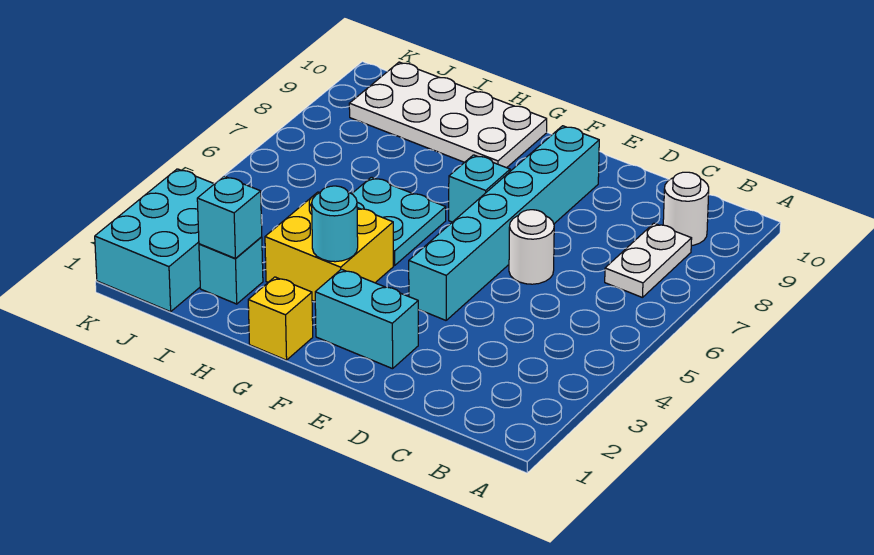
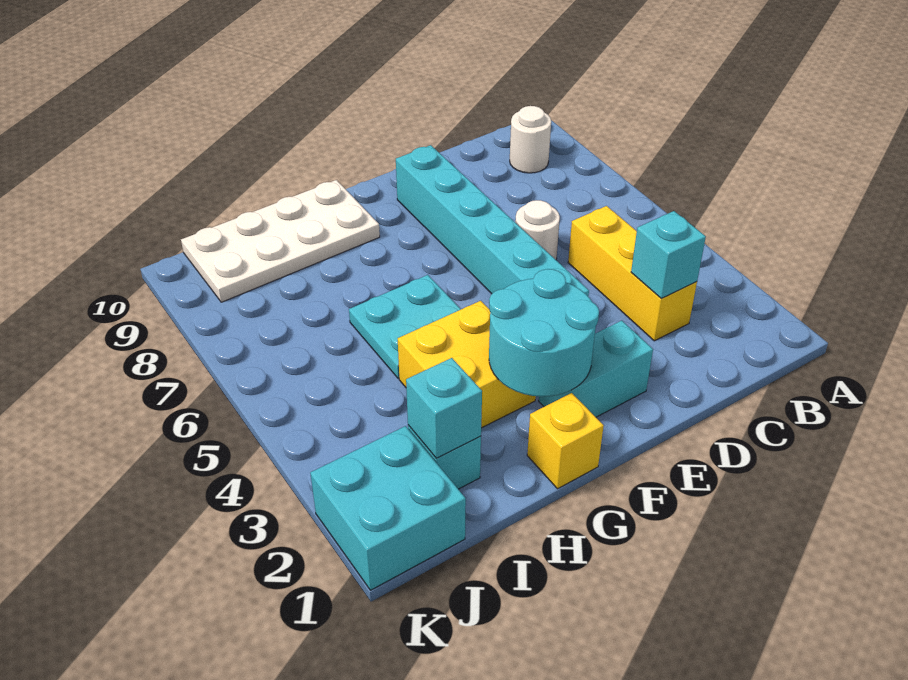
white plate B7:B8 level 1 -> none
none -> yellow brick C3:C5 level 1
cyan brick F7 level 1 -> cyan brick C3 level 2
cyan round brick G3 level 2 -> cyan round brick F2:G3 level 2
cyan brick J1:K3 level 1 -> cyan brick J1:K2 level 1

